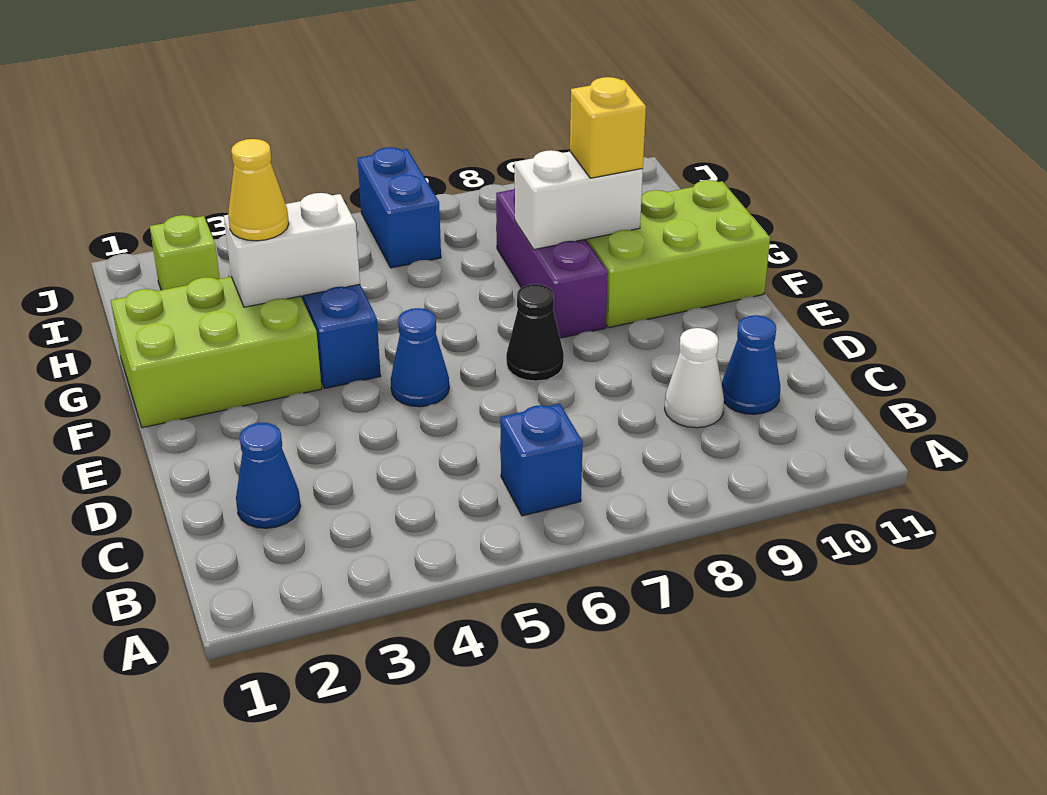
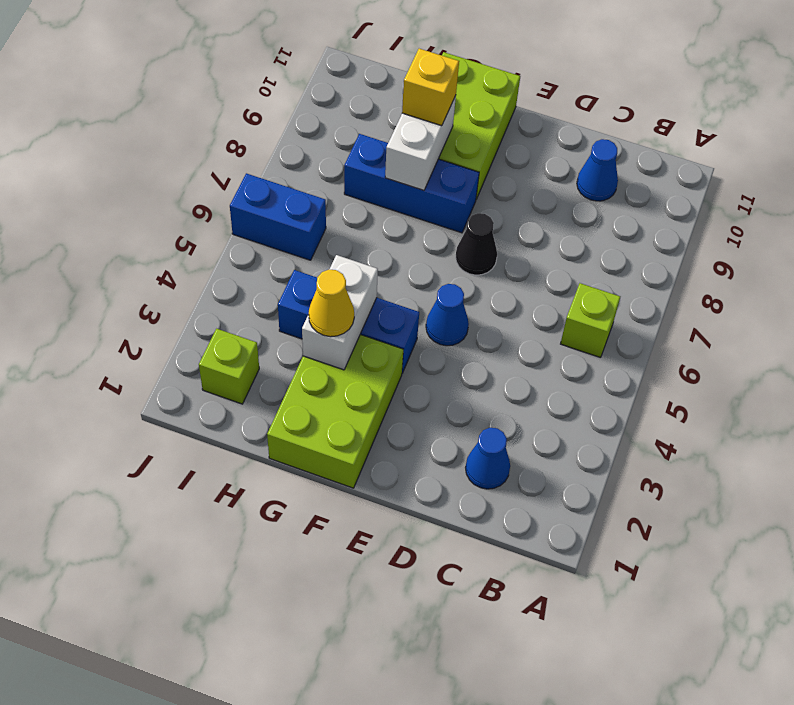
blue brick B6 level 1 -> lime brick B6 level 1
white cone C9 level 1 -> none
purple brick F8:H8 level 1 -> blue brick F8:H8 level 1

